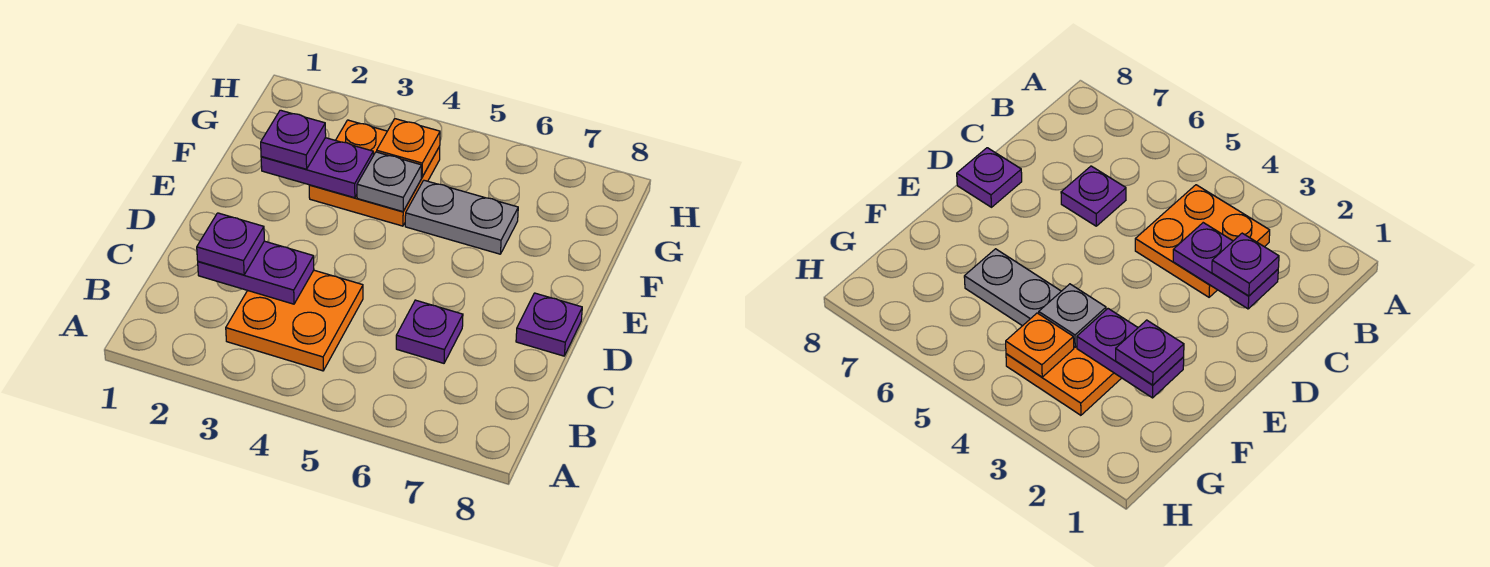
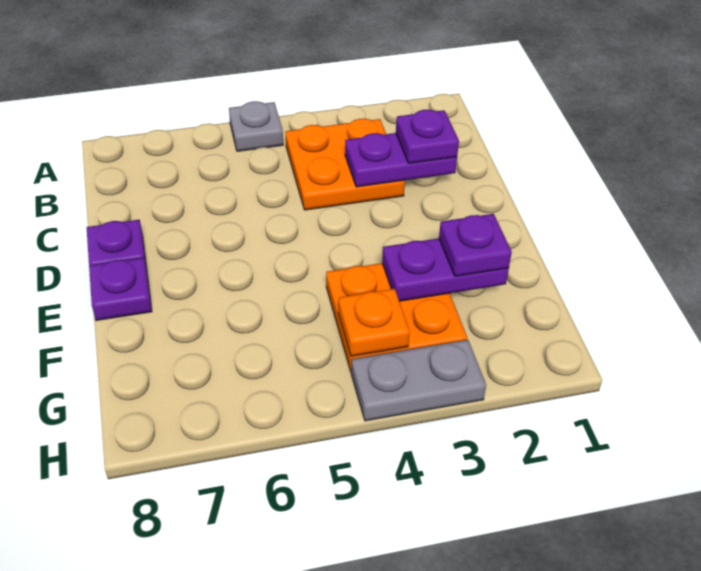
purple plate C6 level 1 -> purple plate E8 level 1
grey plate F4 level 2 -> grey plate A5 level 1
grey plate F5:F6 level 1 -> grey plate H3:H4 level 1

